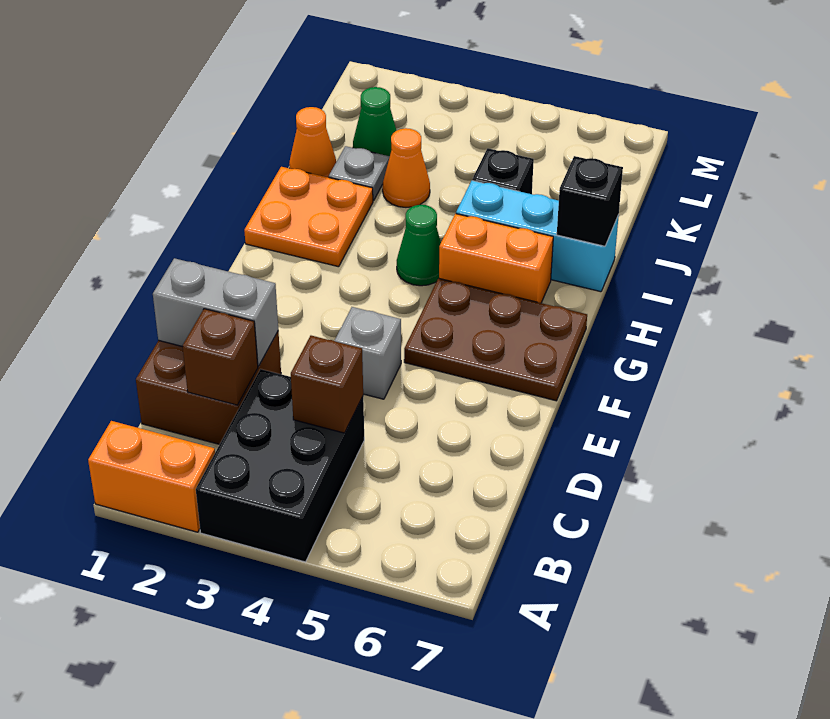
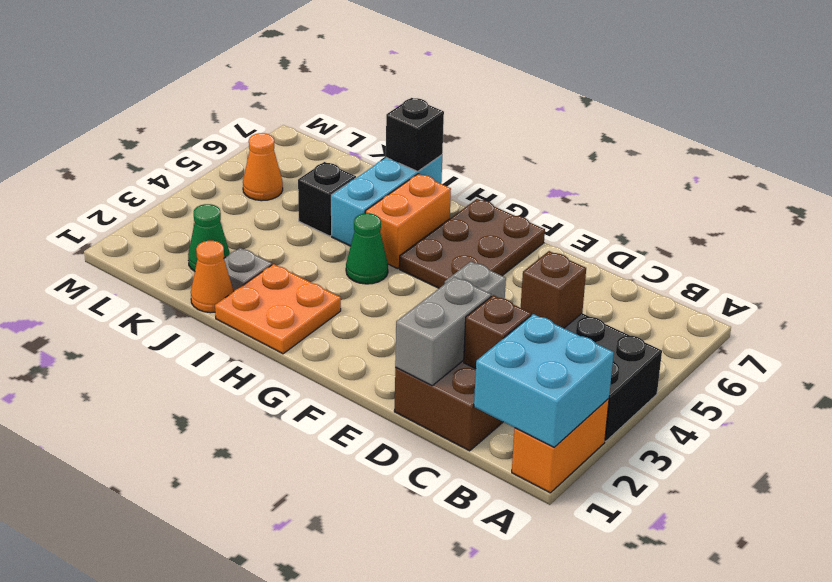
none -> cyan brick A1:B2 level 2
orange cone J3 level 1 -> orange cone L5 level 1

